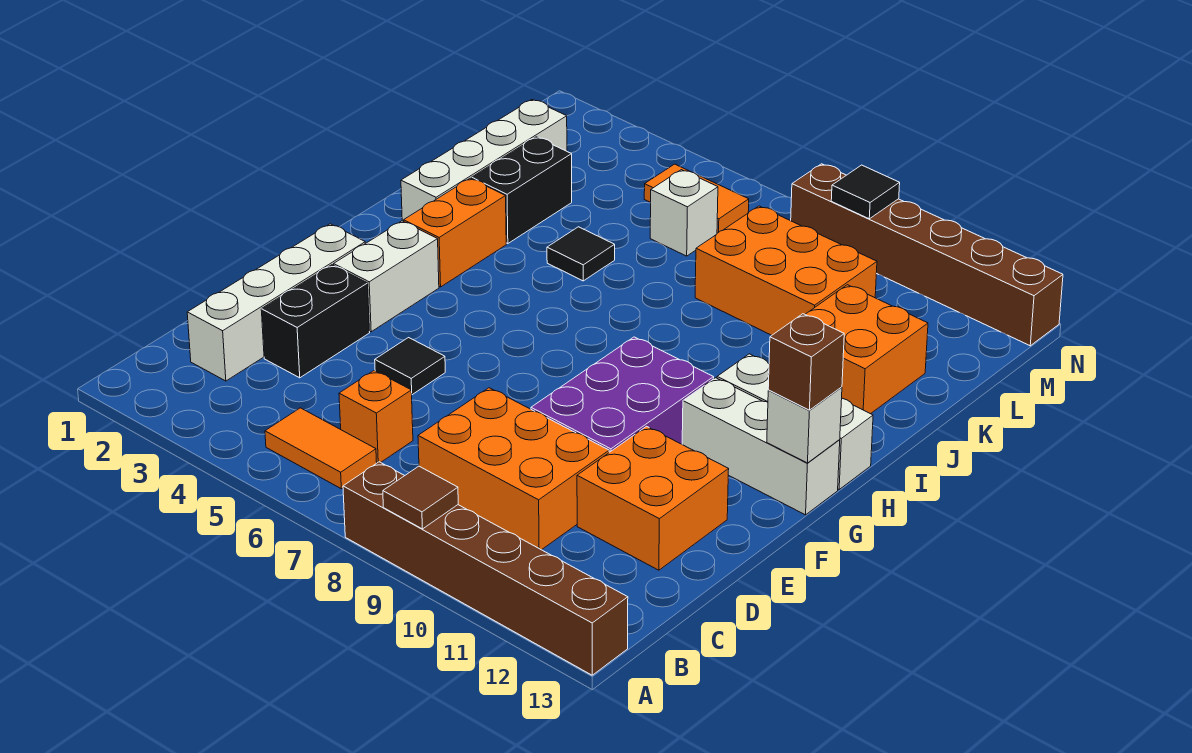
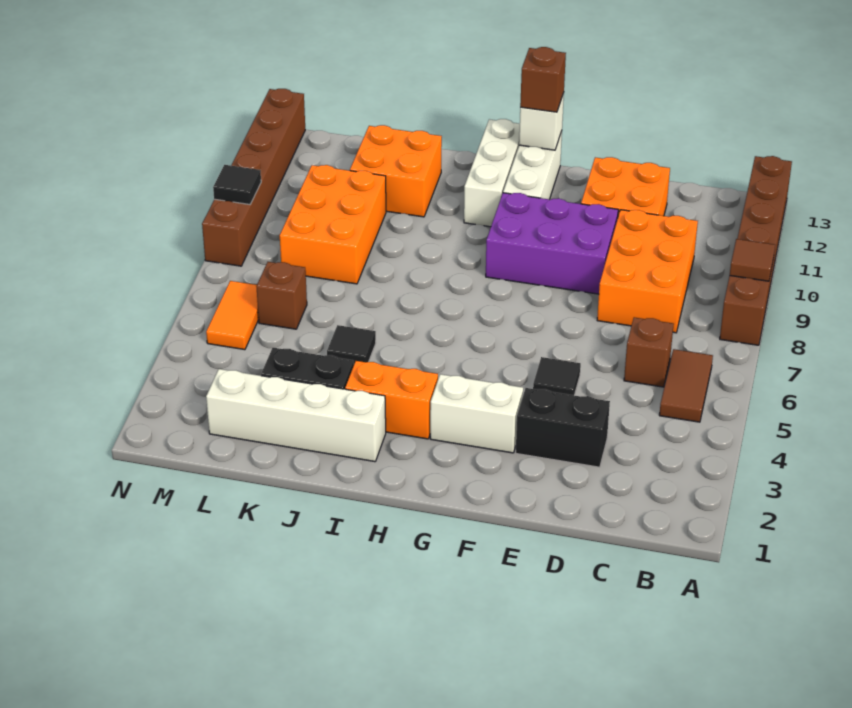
orange tile B5:B6 level 1 -> brown tile B5:B6 level 1
white brick C2:F2 level 1 -> none
orange brick C6 level 1 -> brown brick C6 level 1
white brick L6 level 1 -> brown brick L6 level 1

